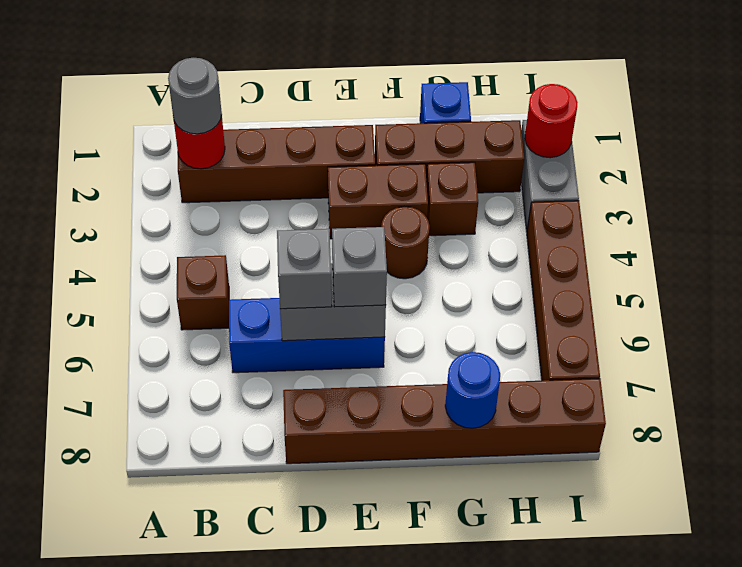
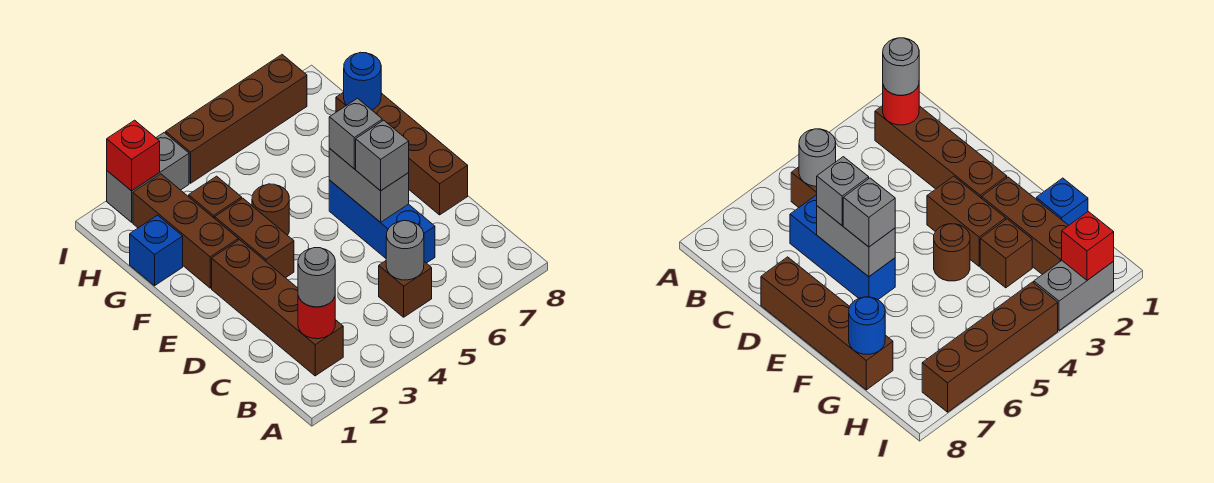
none -> grey round brick B5 level 2
brown brick D8:I8 level 1 -> brown brick D8:G8 level 1
red round brick I2 level 2 -> red brick I2 level 2

